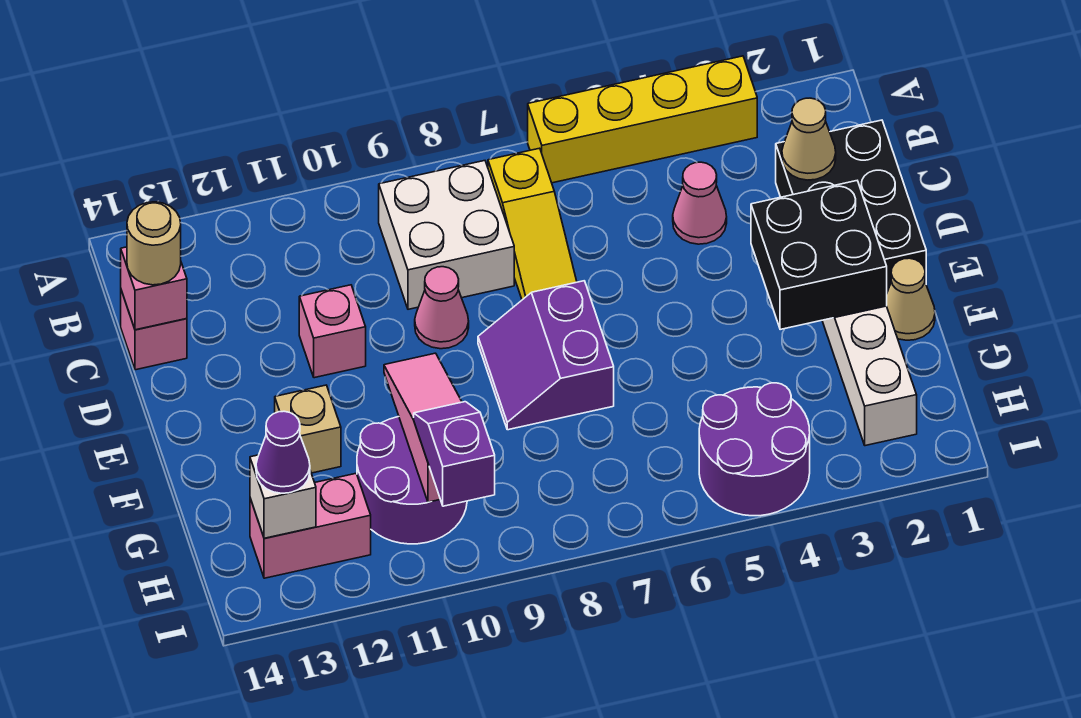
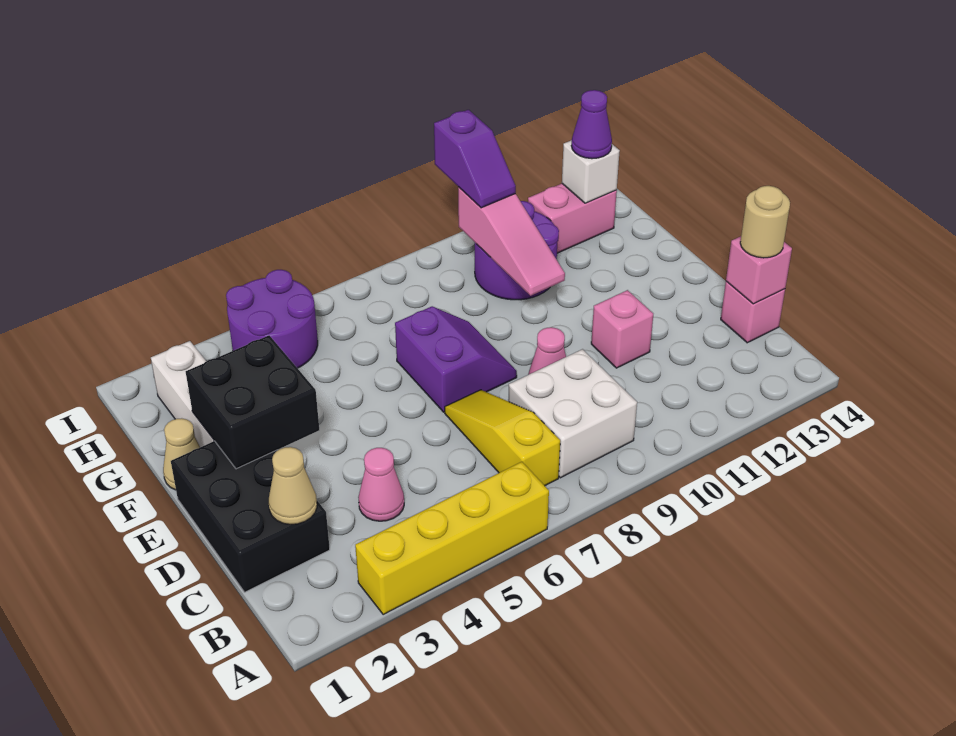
tan brick F12 level 1 -> none

